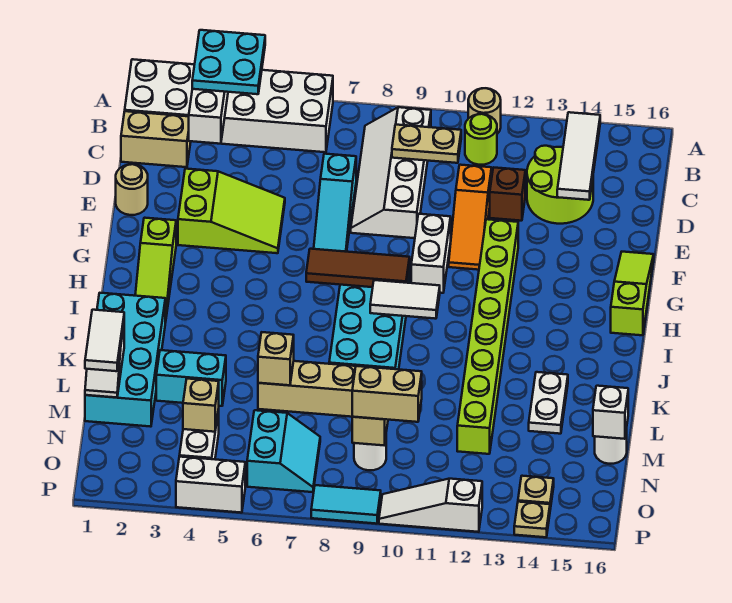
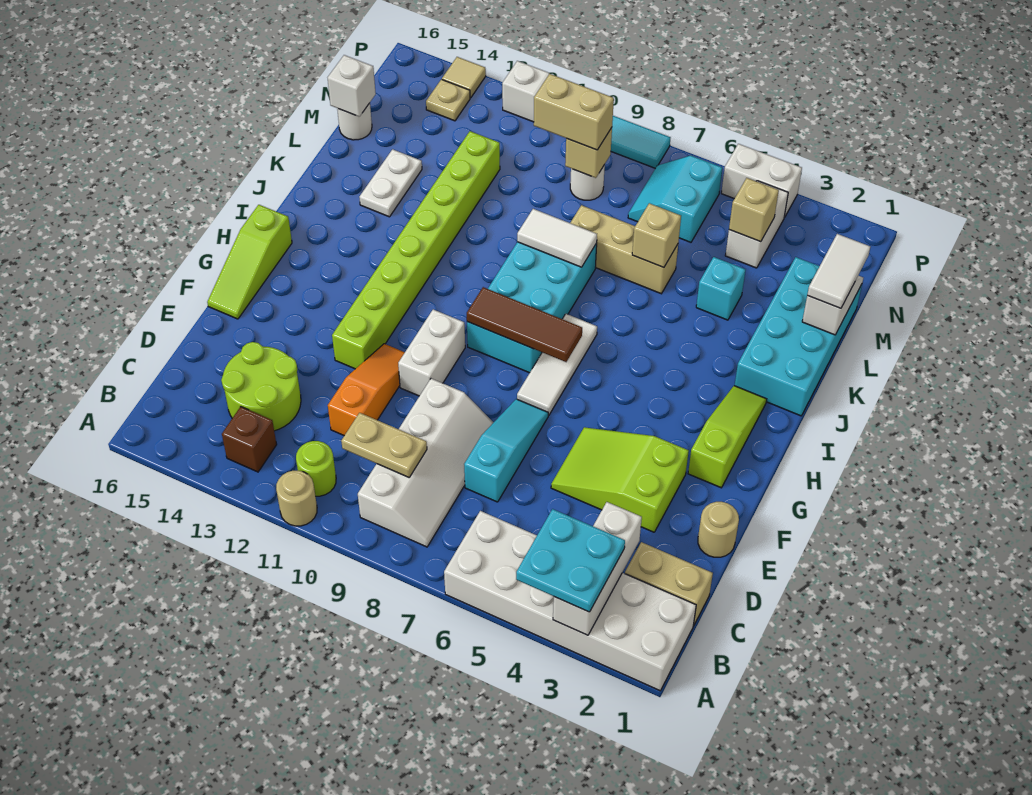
white tile B14:D14 level 2 -> white tile G7:I7 level 1
brown brick D12 level 1 -> brown brick B13 level 1
white tile I9:I10 level 2 -> white tile K8:K9 level 2
cyan brick L3:L4 level 1 -> cyan brick L4 level 1
tan plate P14 level 1 -> tan tile P14 level 1

